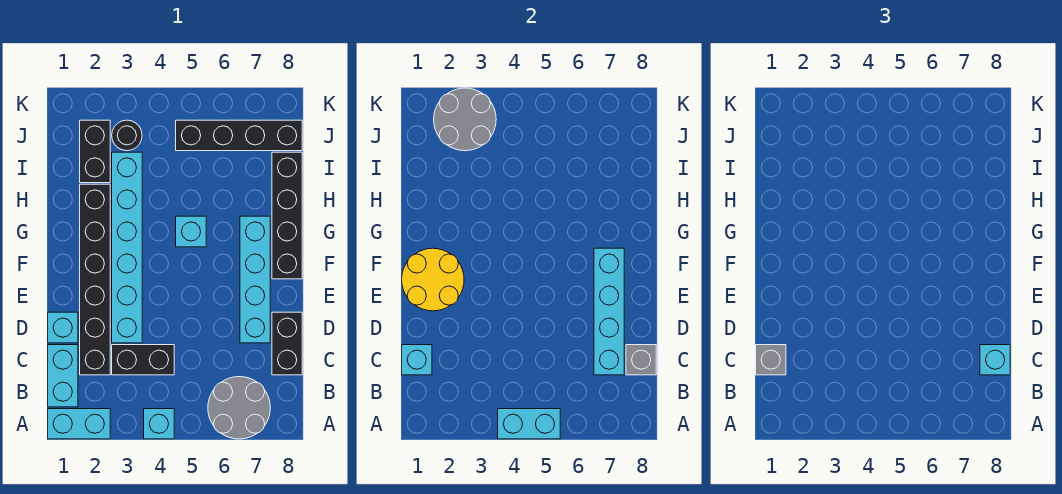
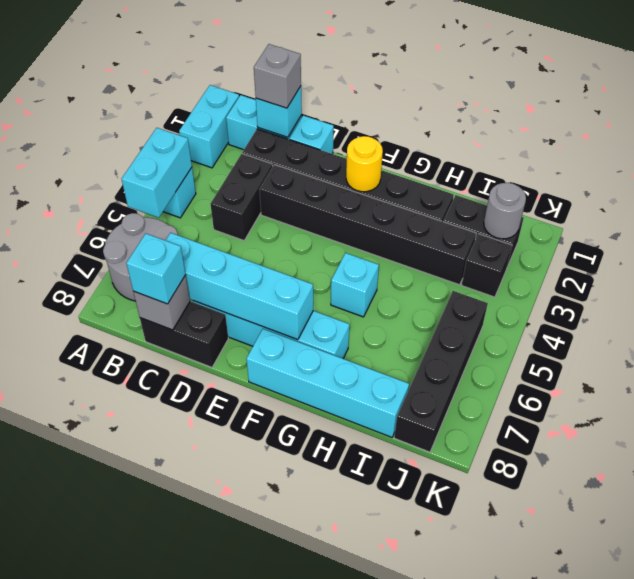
cyan brick D3:I3 level 1 -> black brick D3:I3 level 1
yellow round brick E1:F2 level 2 -> yellow round brick F2 level 2
black brick F8:I8 level 1 -> cyan brick F8:I8 level 1
grey round brick J2:K3 level 2 -> grey round brick J2 level 2
black round brick J3 level 1 -> black brick J3 level 1

